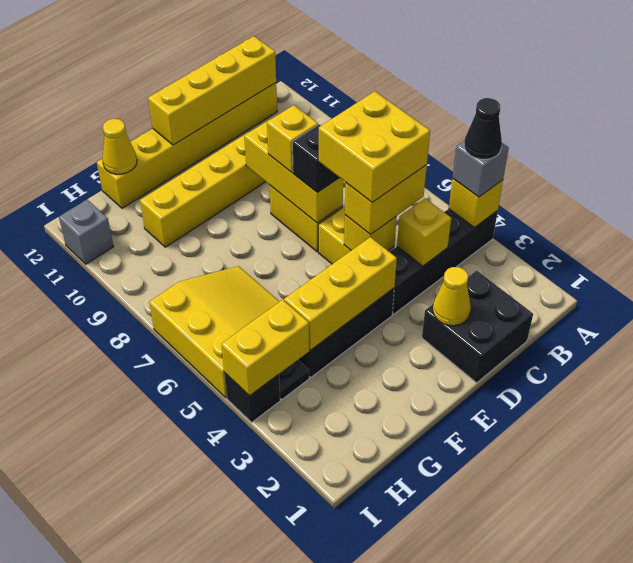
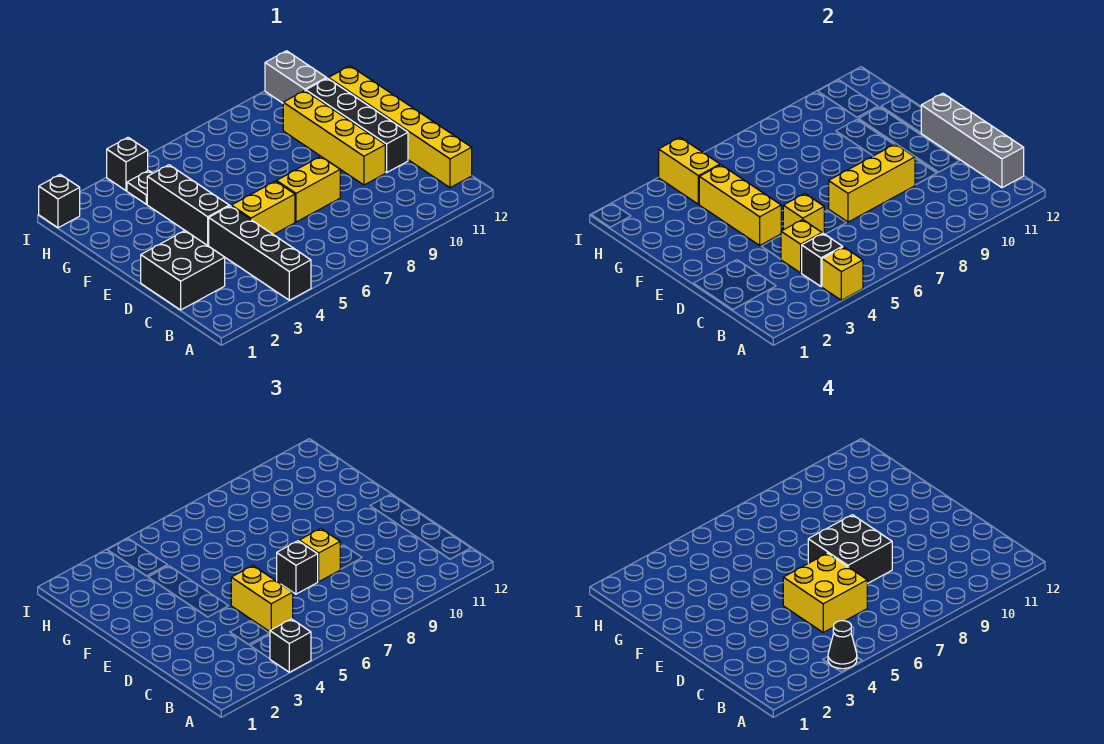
grey brick A4 level 3 -> black brick A4 level 3
none -> black brick B4 level 2
yellow brick B12:E12 level 2 -> grey brick B12:E12 level 2
yellow cone D2 level 2 -> none
none -> black brick D7:E8 level 4
none -> black brick D11:G11 level 1
yellow slope G5:I7 level 1 top I -> none
yellow cone G12 level 2 -> none
none -> black brick I1 level 1
grey brick I11 level 1 -> grey brick H11:I11 level 1

